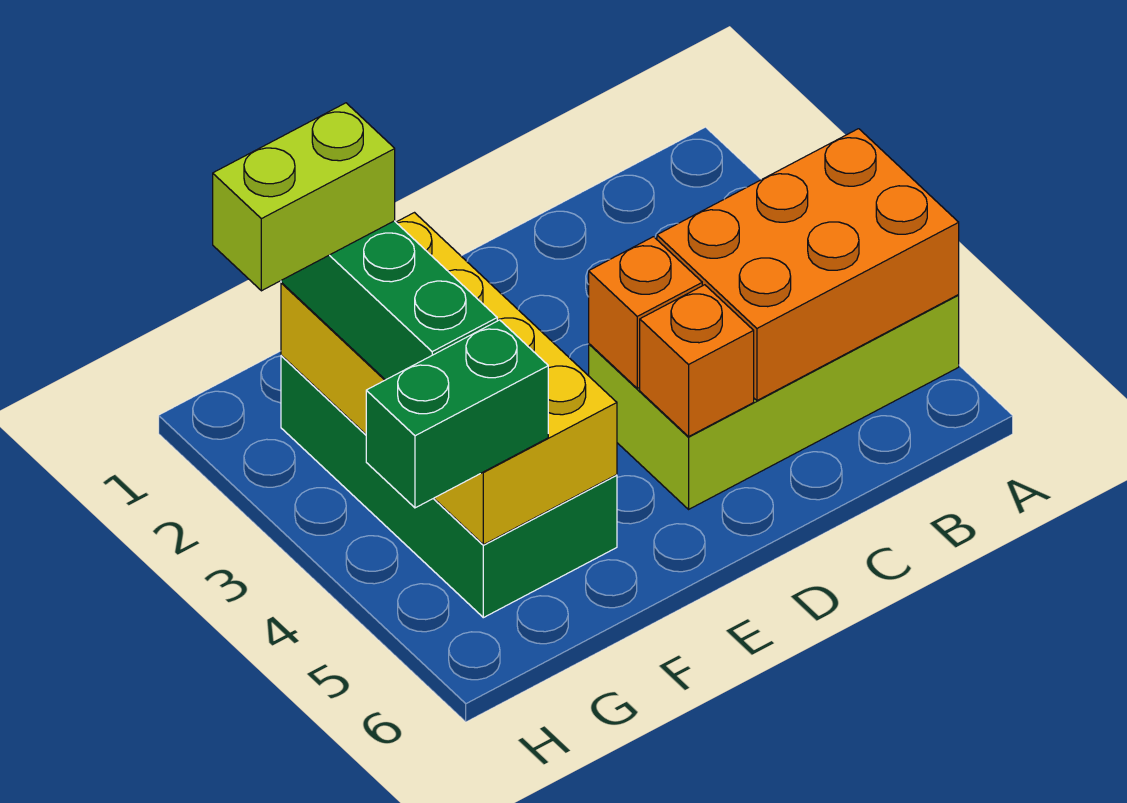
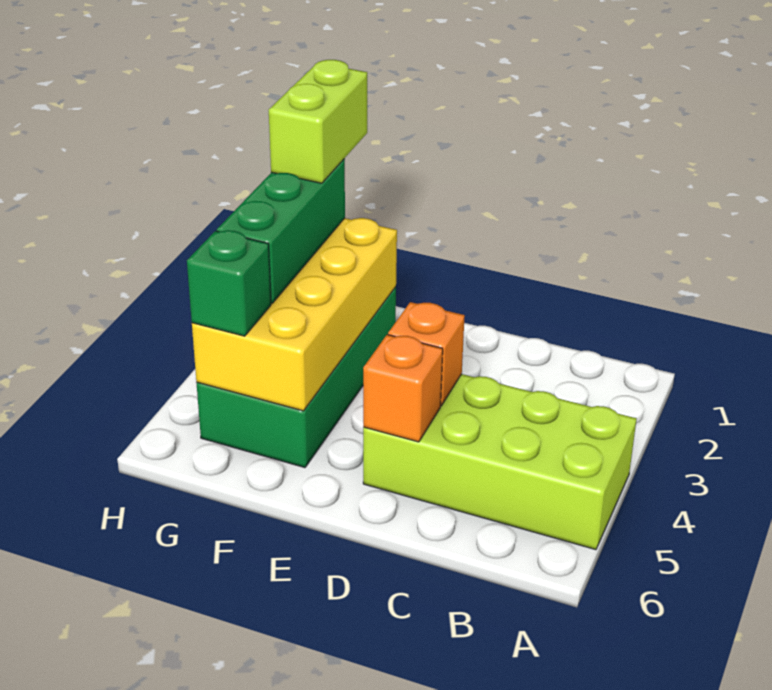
orange brick A4:C5 level 2 -> none
lime brick G2:H2 level 4 -> lime brick G1:G2 level 4
green brick G5:H5 level 3 -> green brick G5 level 3

